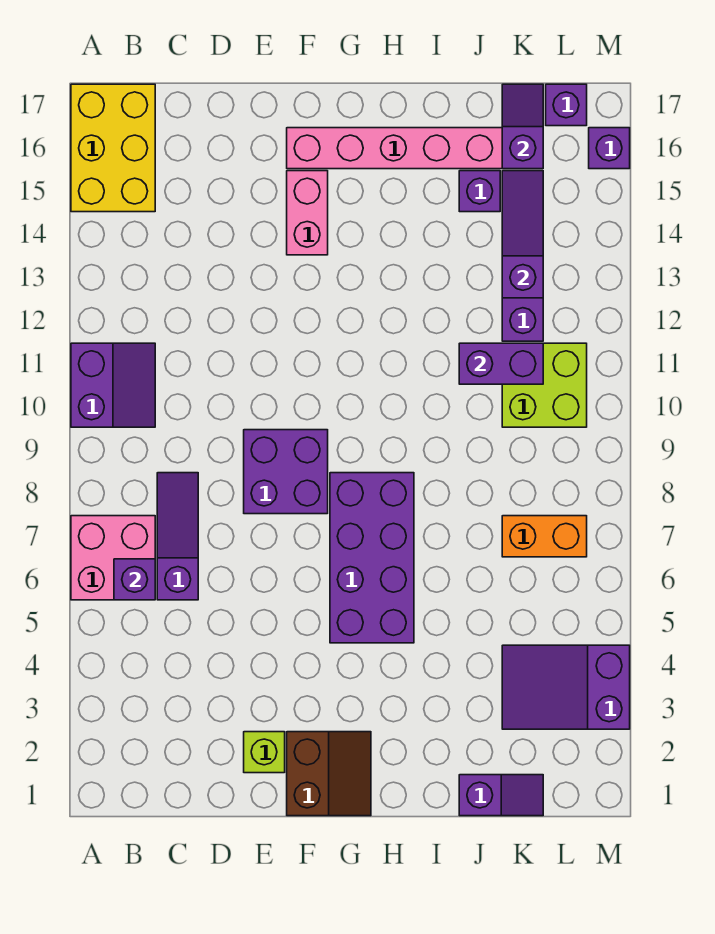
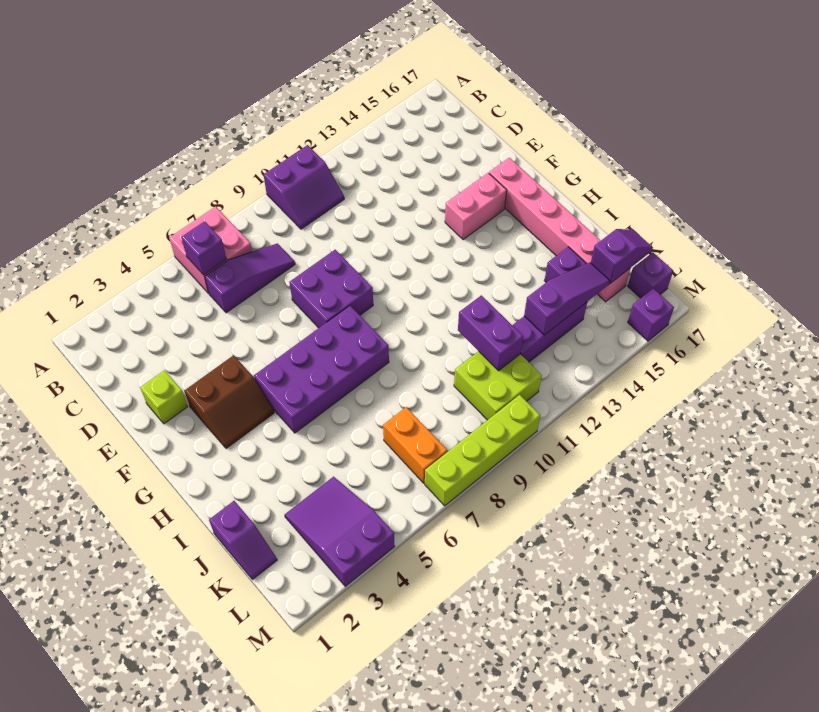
yellow brick A15:B17 level 1 -> none
brown slope F1:G2 level 1 top F -> brown slope F3:G4 level 1 top F
none -> lime brick M7:M10 level 1

